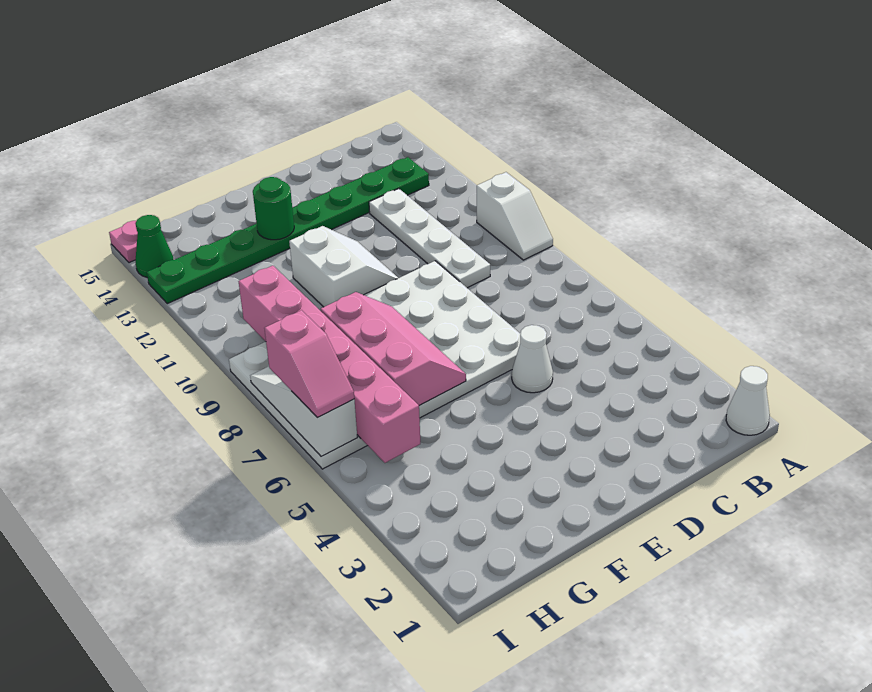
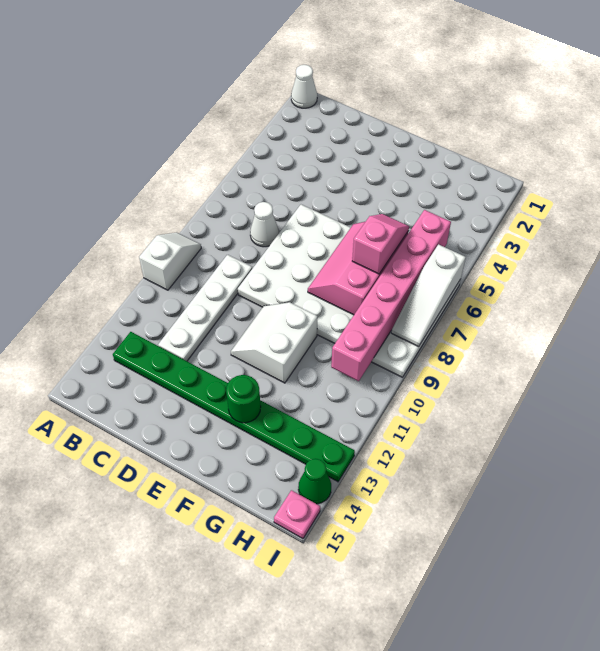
white cone D5 level 1 -> white cone C7 level 1
pink slope I6:I7 level 3 top 7 -> pink slope G6:G7 level 3 top 7

